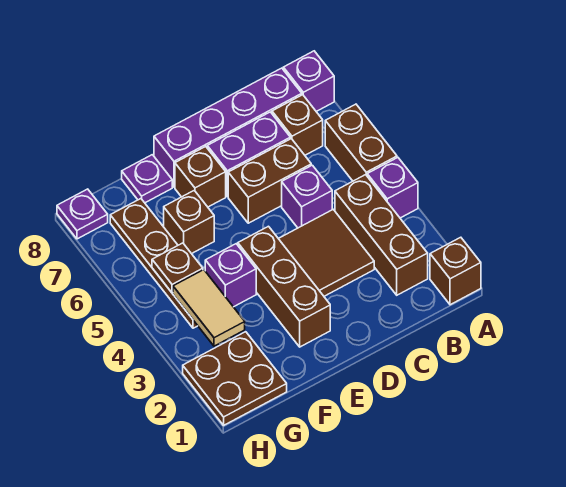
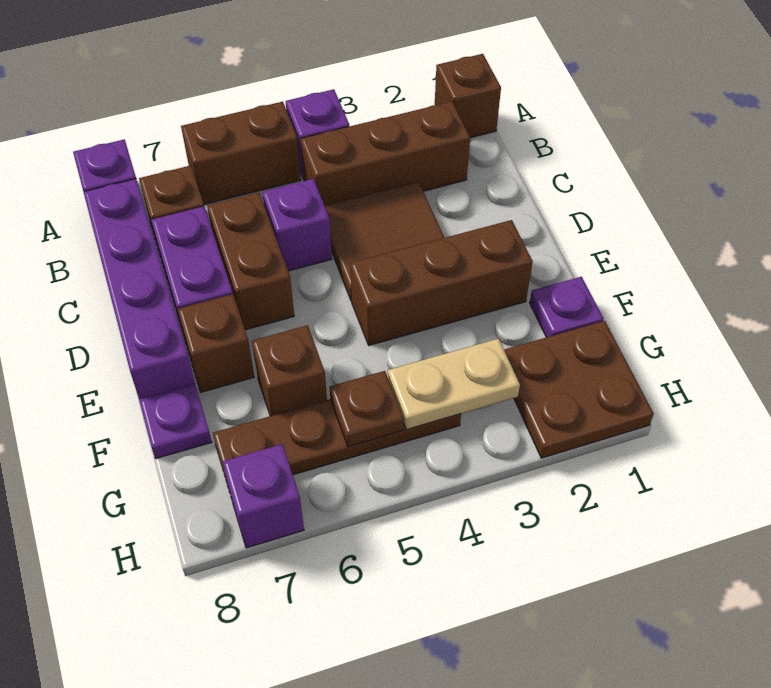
purple brick F4 level 1 -> purple brick H7 level 1
tan tile G3:G4 level 2 -> tan plate G3:G4 level 2
purple plate H8 level 1 -> purple plate F1 level 1

